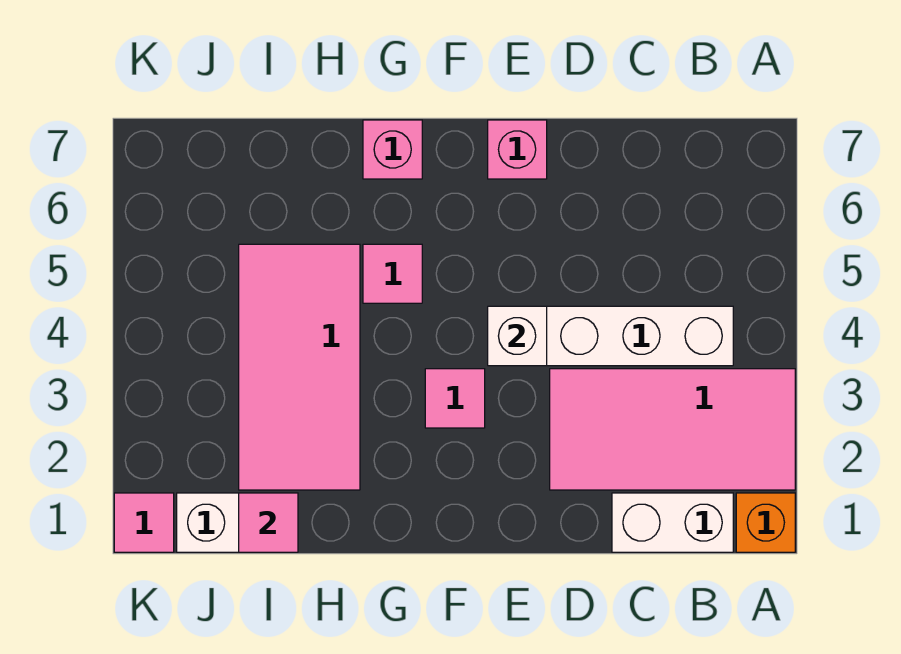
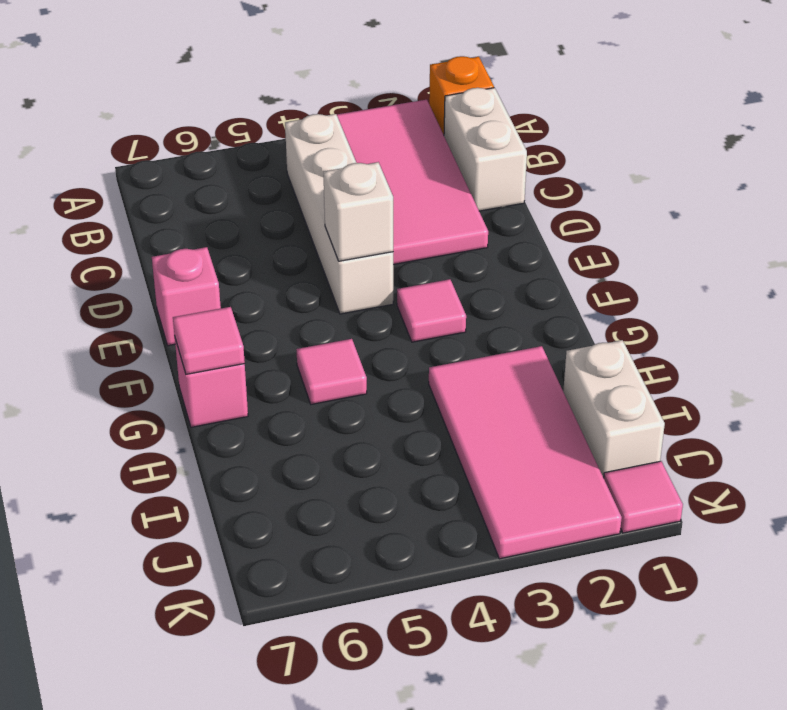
pink tile H2:I5 level 1 -> pink tile H2:K3 level 1
pink tile I1 level 2 -> pink tile G7 level 2

